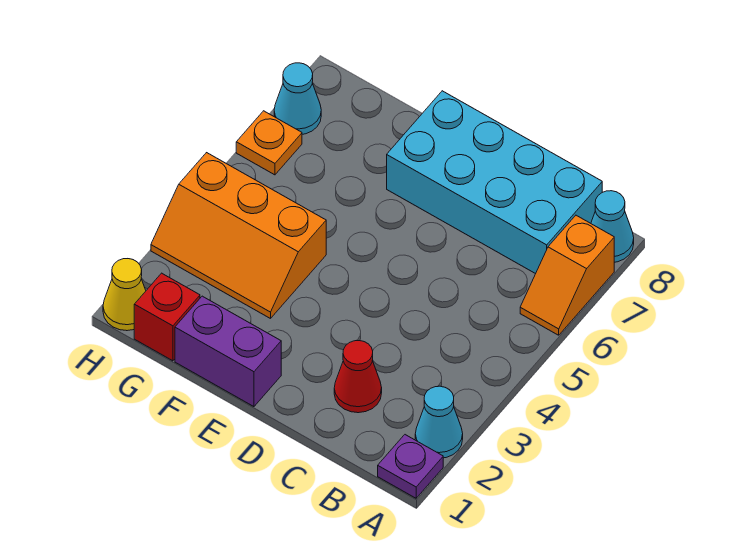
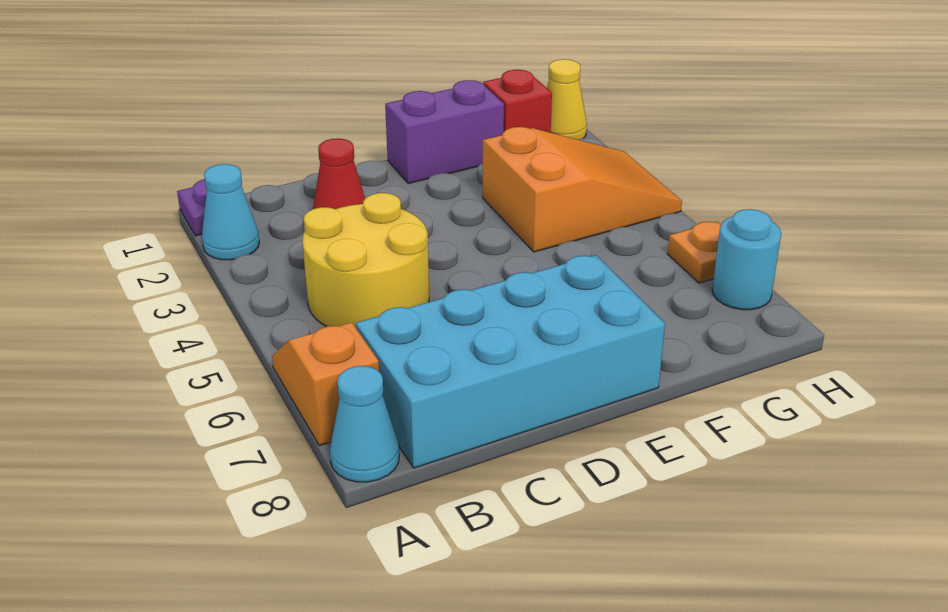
none -> yellow round brick B4:C5 level 1
orange slope F3:H4 level 1 top 4 -> orange slope F3:H4 level 1 top F
cyan cone H7 level 1 -> cyan round brick H7 level 1

